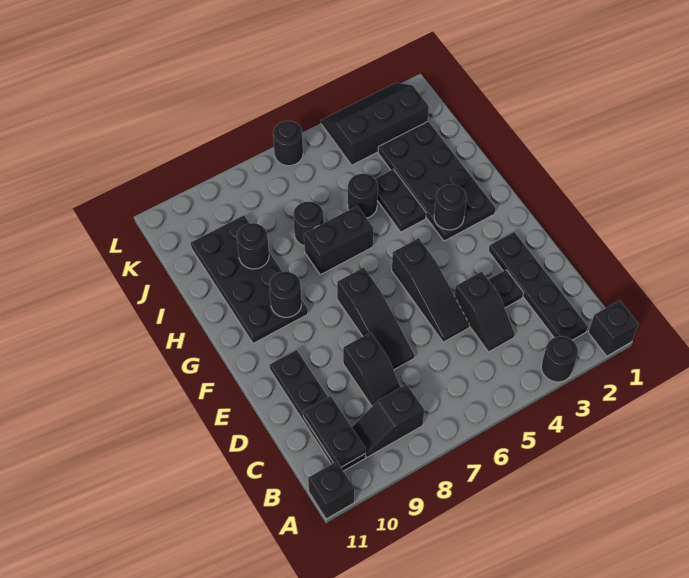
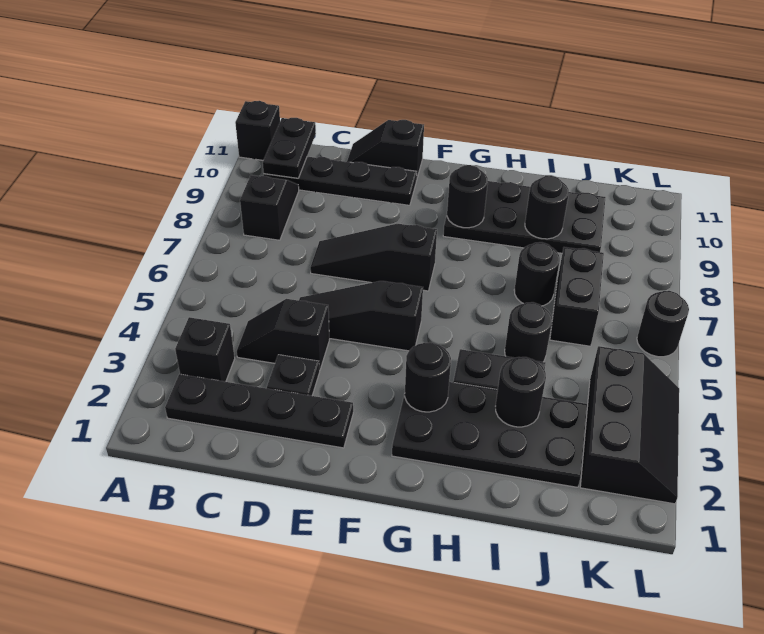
black brick A1 level 1 -> black brick B3 level 1
black round brick A3 level 1 -> black round brick I3 level 2
black plate B10:C10 level 2 -> black plate B10:B11 level 2
black slope C8:D8 level 1 top D -> black slope D11:E11 level 1 top E
black brick H6:H7 level 1 -> black brick J6:J7 level 1

